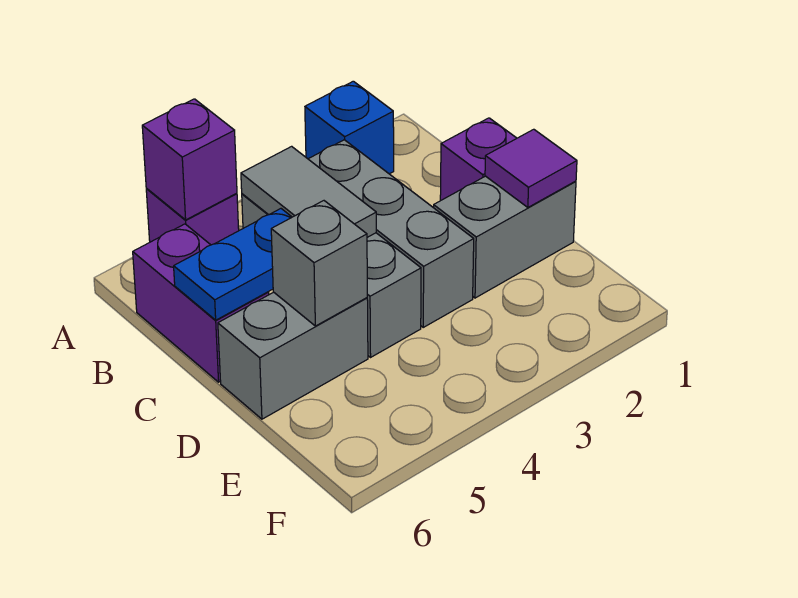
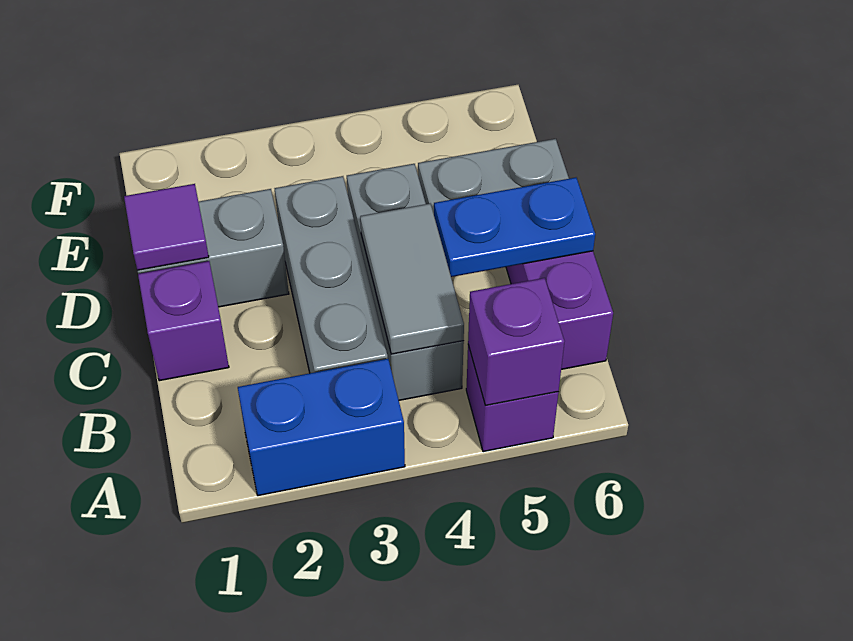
blue brick A2 level 1 -> blue brick A2:A3 level 1
grey brick D5 level 2 -> none

